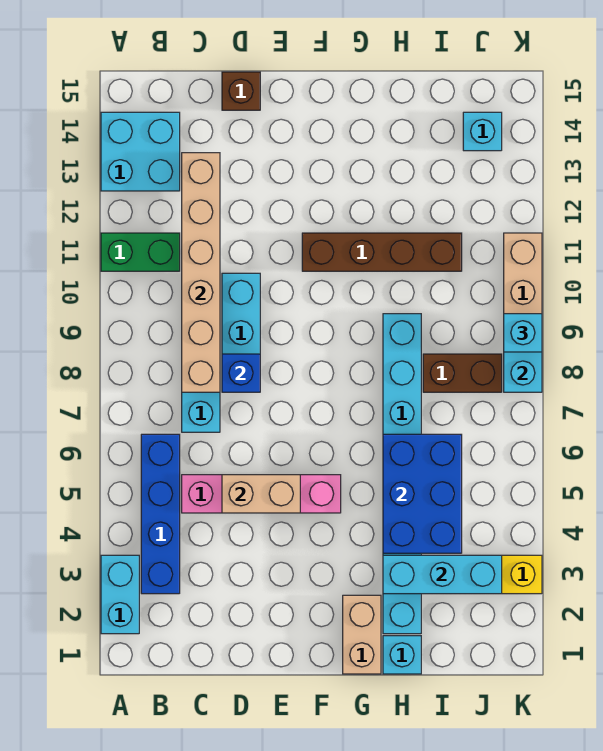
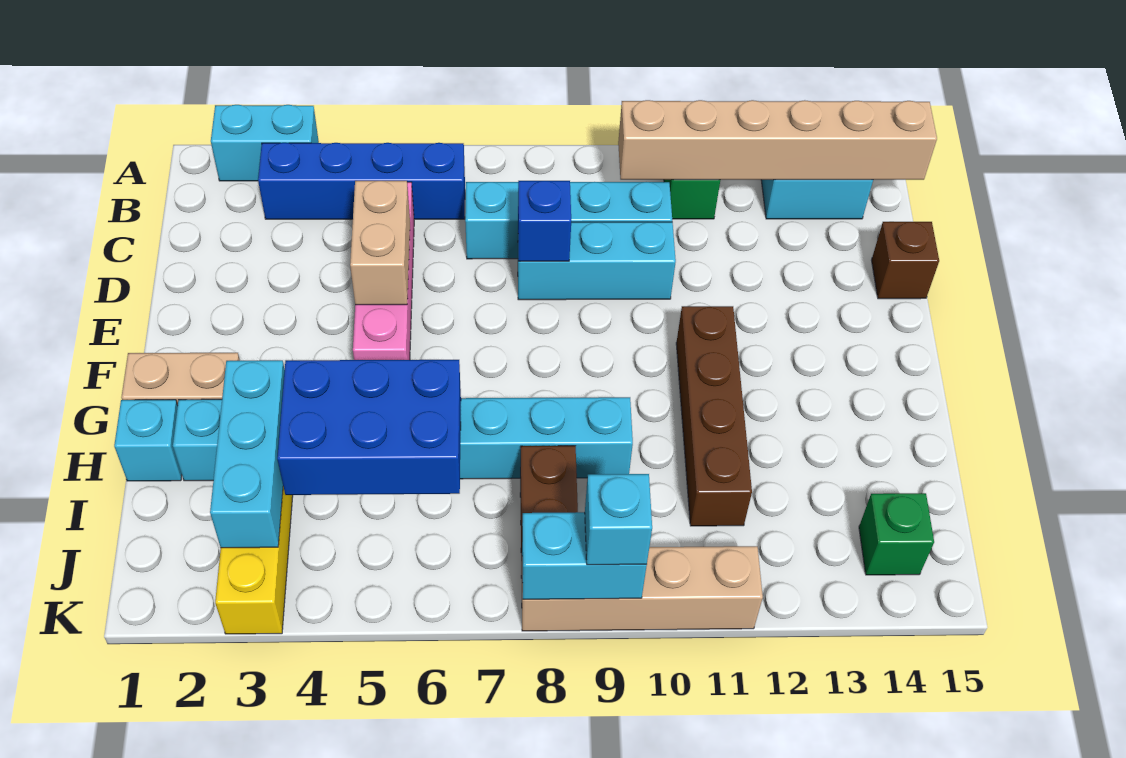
tan brick C8:C13 level 2 -> tan brick B10:B15 level 2
cyan brick J14 level 1 -> green brick J14 level 1

